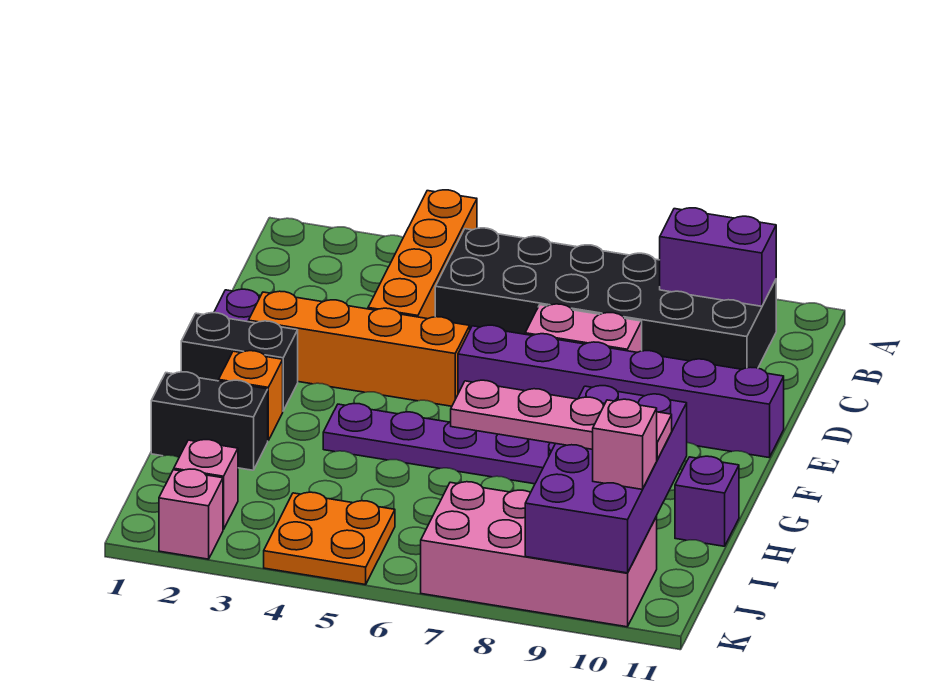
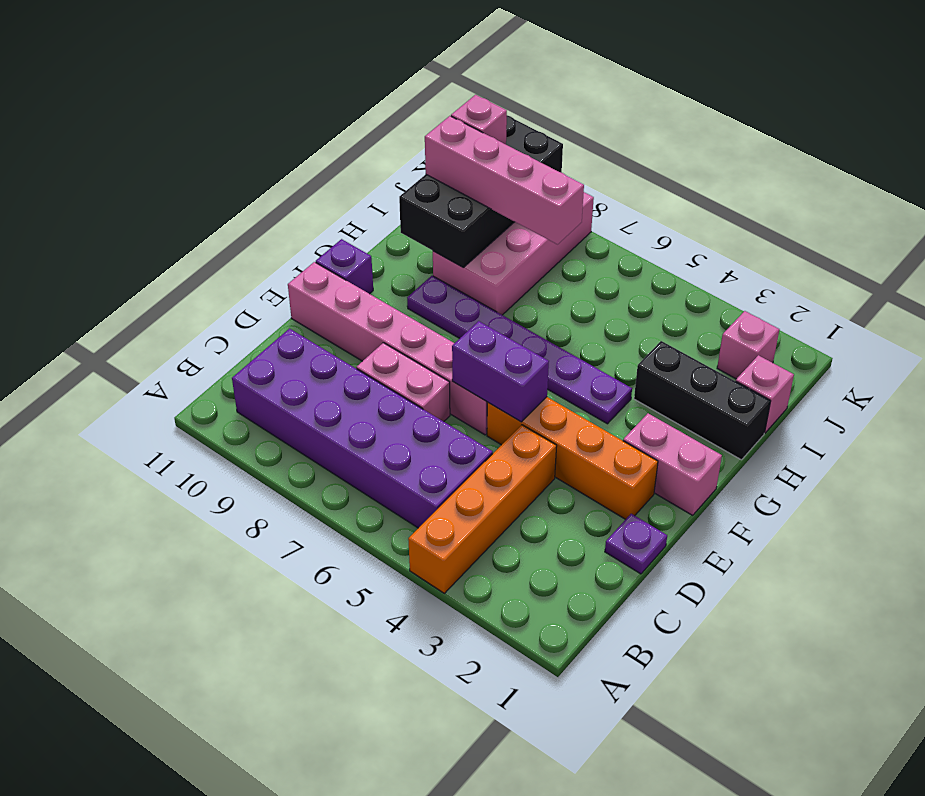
black brick B5:C10 level 1 -> purple brick B5:C10 level 1
purple brick B9:B10 level 2 -> purple brick E5:E6 level 2
purple brick E6:E11 level 1 -> pink brick E6:E11 level 1
black brick F1:F2 level 1 -> pink brick F1:F2 level 1
orange brick G2 level 1 -> none
black brick H1:H2 level 1 -> black brick H1:H3 level 1
purple brick H9:K10 level 2 -> black brick H9:K10 level 2
purple brick H11 level 1 -> purple brick F11 level 1
pink plate I7:I10 level 3 -> pink brick I7:I10 level 3
orange plate J4:K5 level 1 -> none
pink brick J7:K10 level 1 -> pink brick H8:K9 level 1
pink brick K2 level 1 -> pink brick I1 level 1

